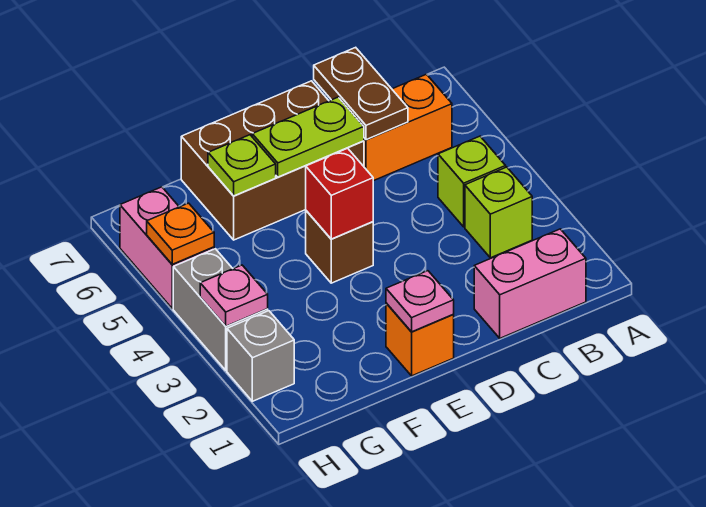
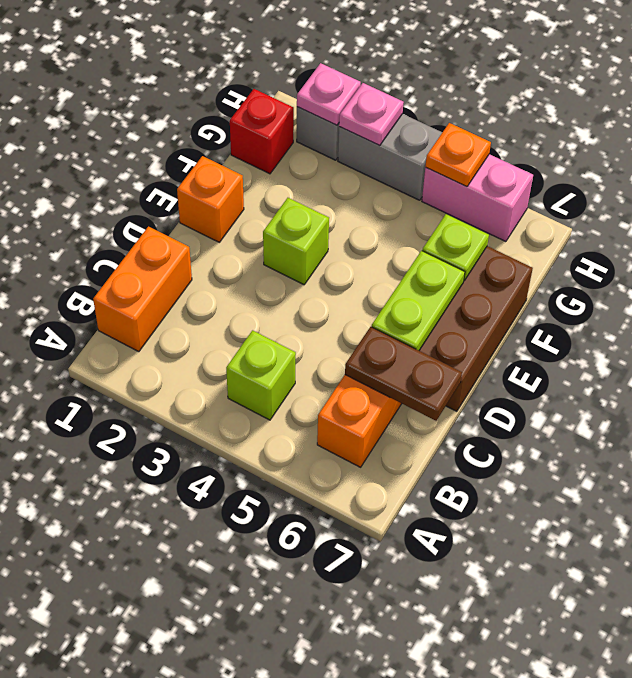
pink brick B1:C1 level 1 -> orange brick B1:C1 level 1
lime brick B3 level 1 -> lime brick E3 level 1
pink plate E1 level 2 -> pink plate H2 level 2
brown brick E4 level 1 -> none
red brick E4 level 2 -> red brick G1 level 1

